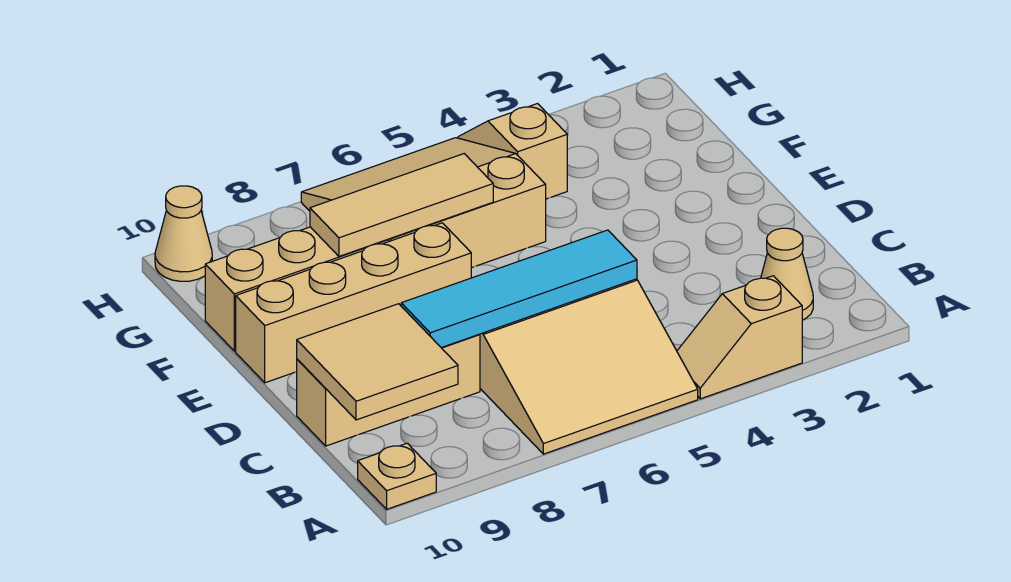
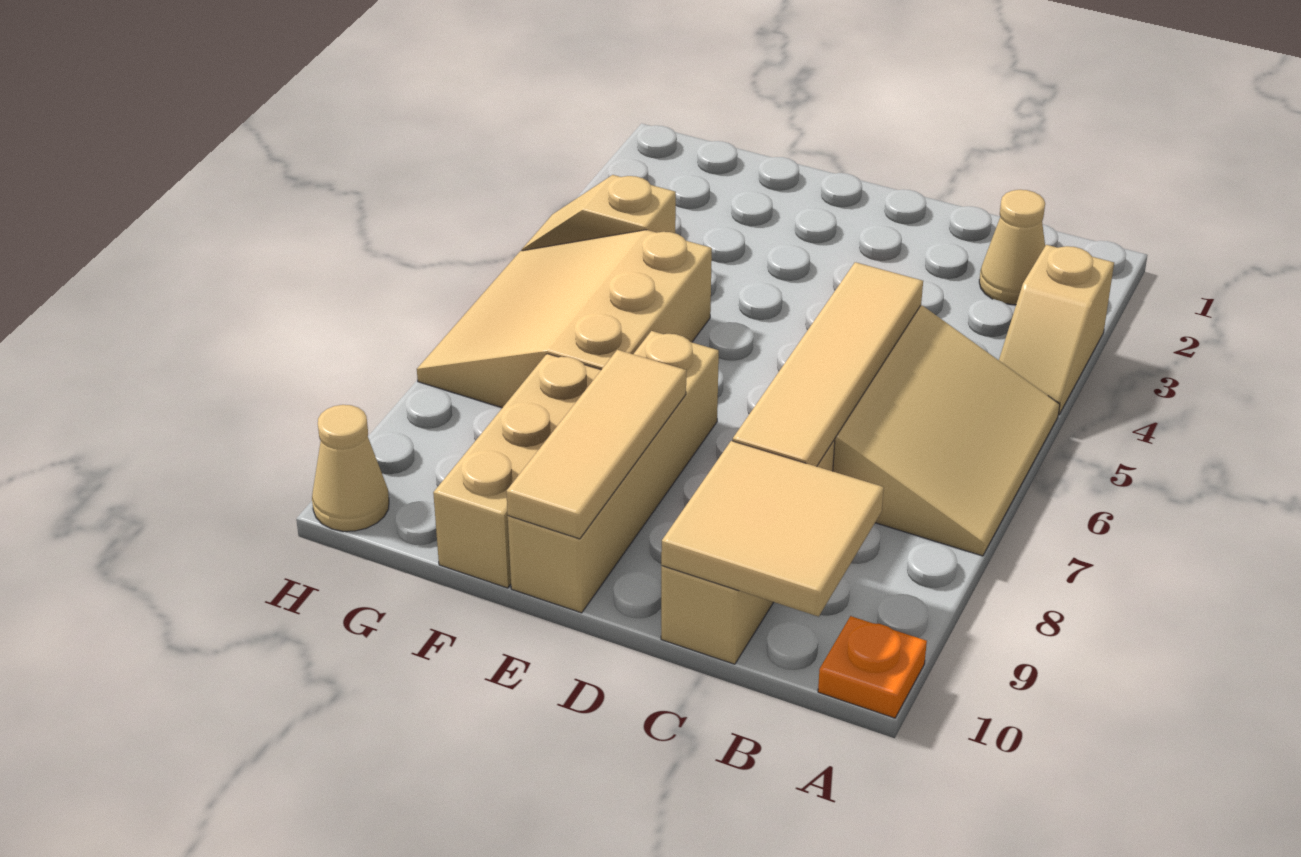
tan plate A10 level 1 -> orange plate A10 level 1
cyan tile C5:C8 level 2 -> tan tile C5:C8 level 2
tan tile F6:F8 level 2 -> tan tile E8:E10 level 2

